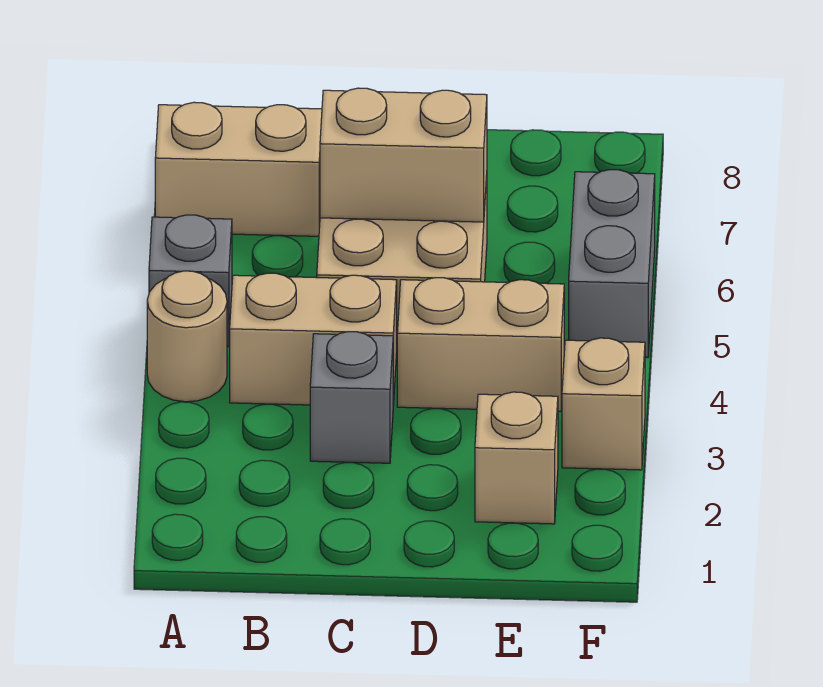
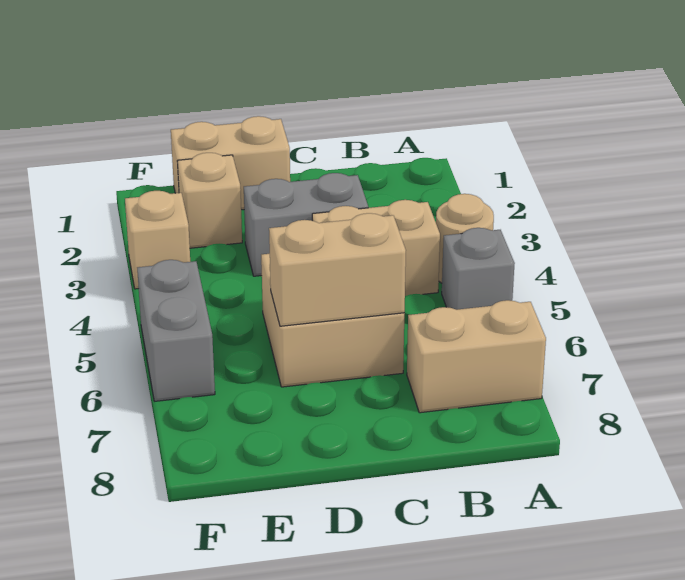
grey brick C3 level 1 -> grey brick C3:D3 level 1
tan brick D4:E4 level 1 -> tan brick D1:E1 level 1

